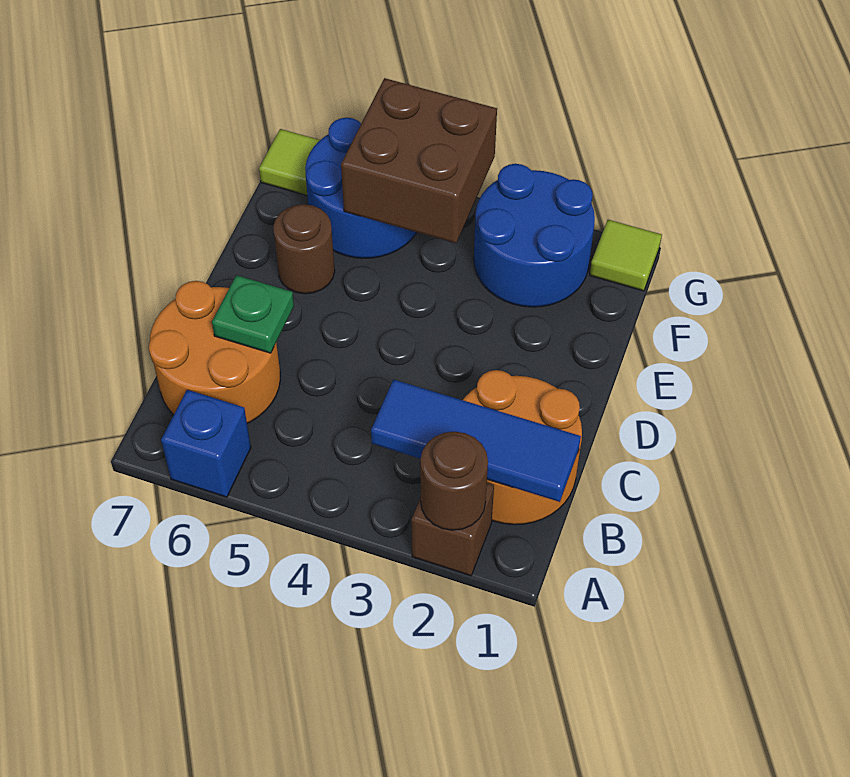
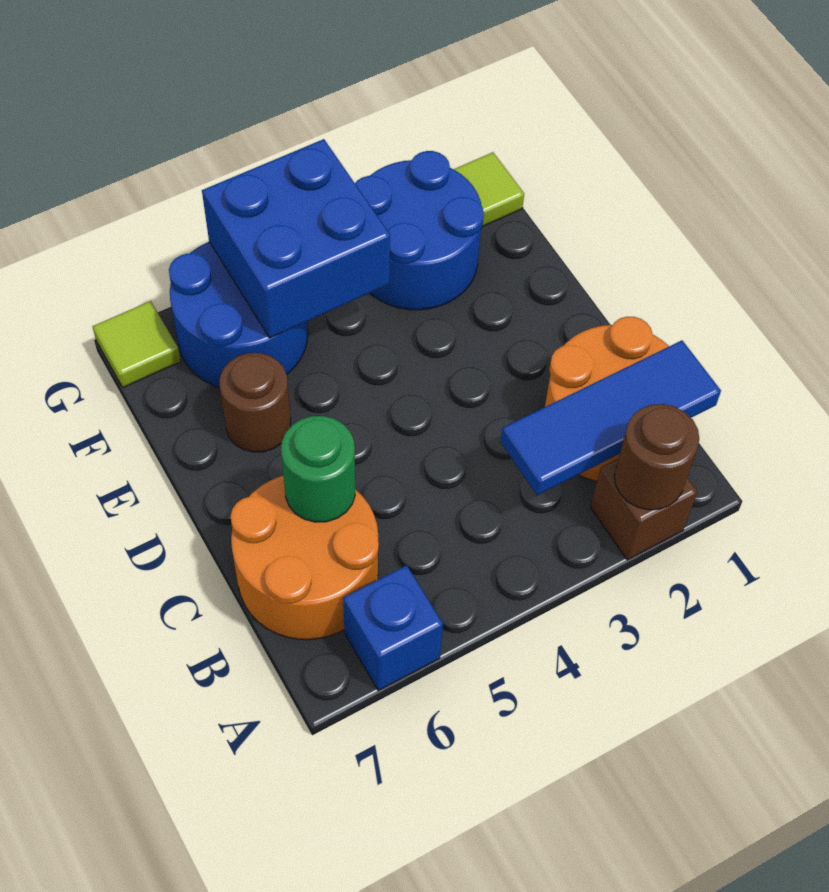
green plate C6 level 2 -> green round brick C6 level 2
brown brick F4:G5 level 2 -> blue brick F4:G5 level 2

